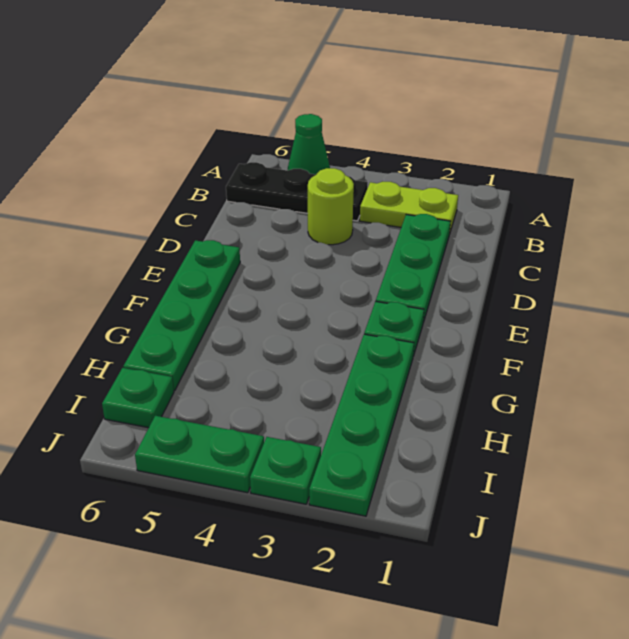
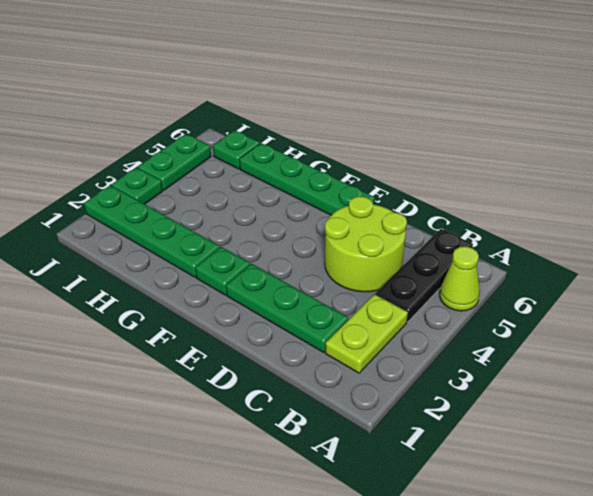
green cone A5 level 1 -> lime cone A5 level 1
lime round brick C4 level 1 -> lime round brick C4:D5 level 1

